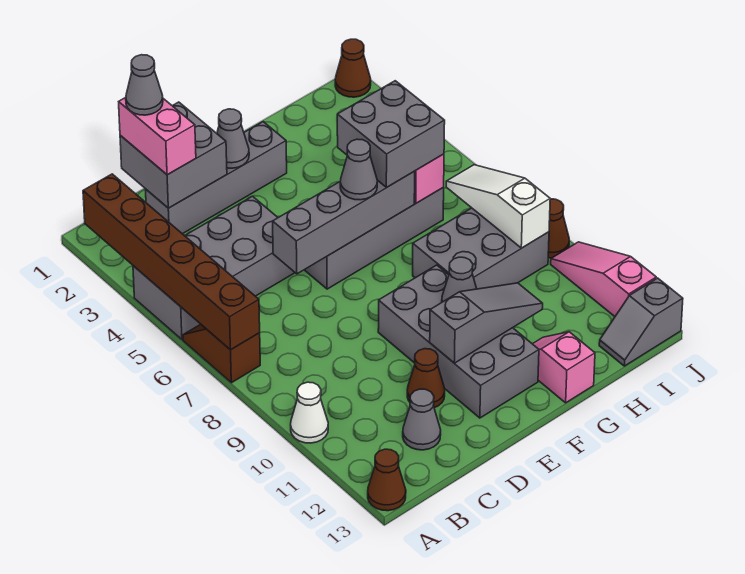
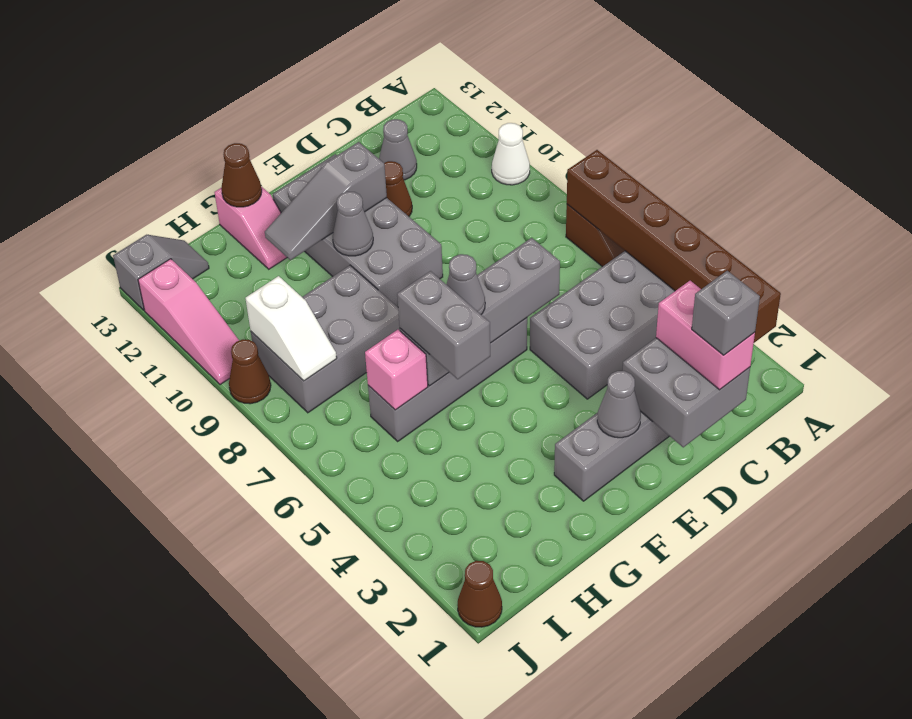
brown cone A13 level 1 -> brown cone G13 level 2
grey cone C1 level 4 -> grey brick C1 level 4
grey brick G5:H6 level 3 -> grey brick G5:G6 level 3
white slope I7:I9 level 2 top 9 -> white slope I8:I9 level 2 top 9

